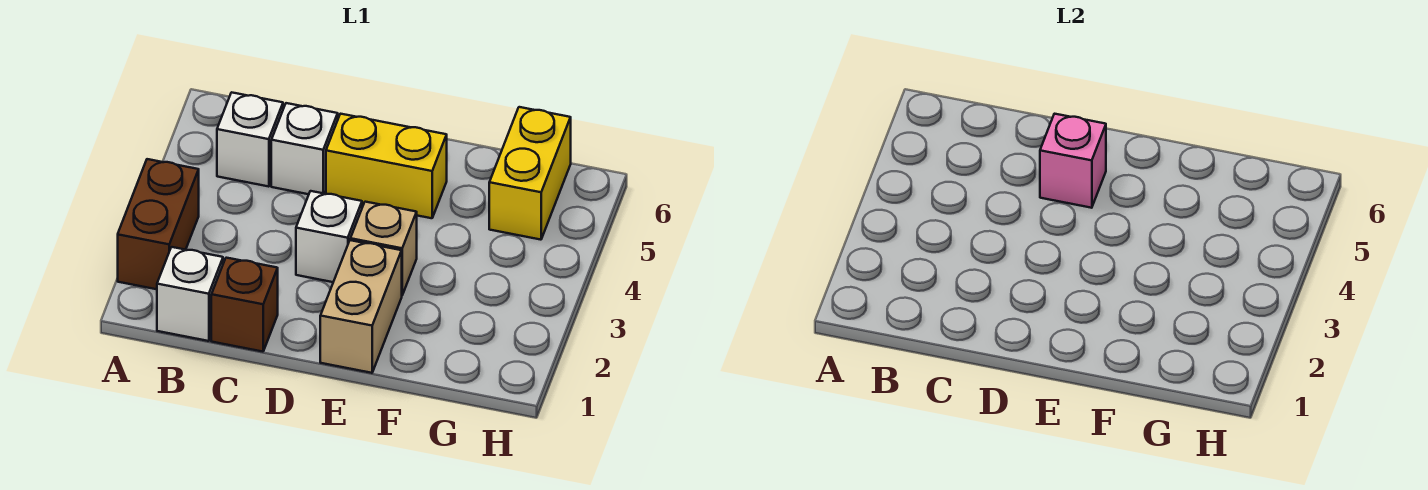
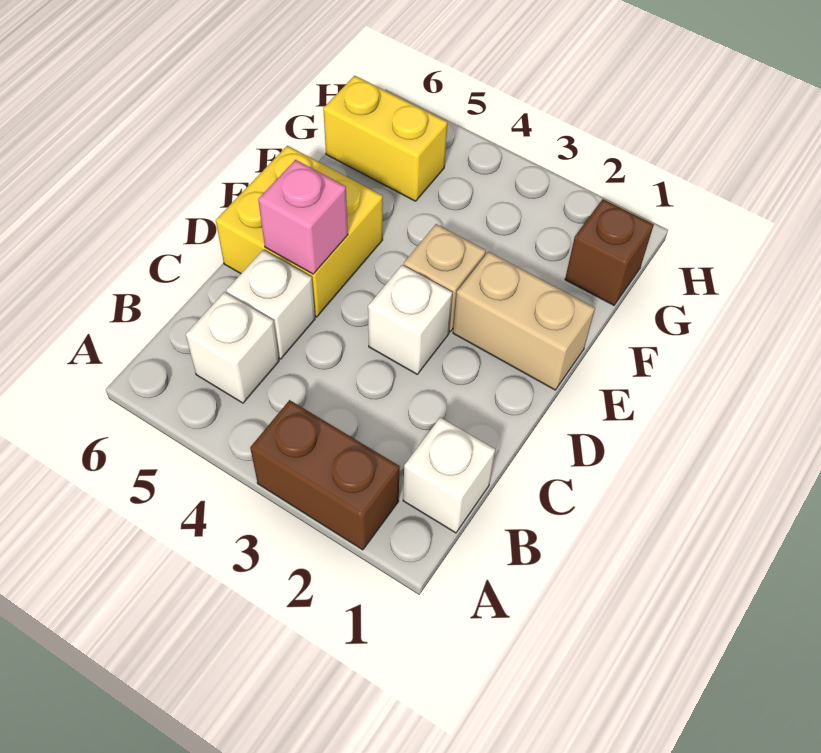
brown brick C1 level 1 -> brown brick G1 level 1
yellow brick D5:E5 level 1 -> yellow brick D5:E6 level 1

